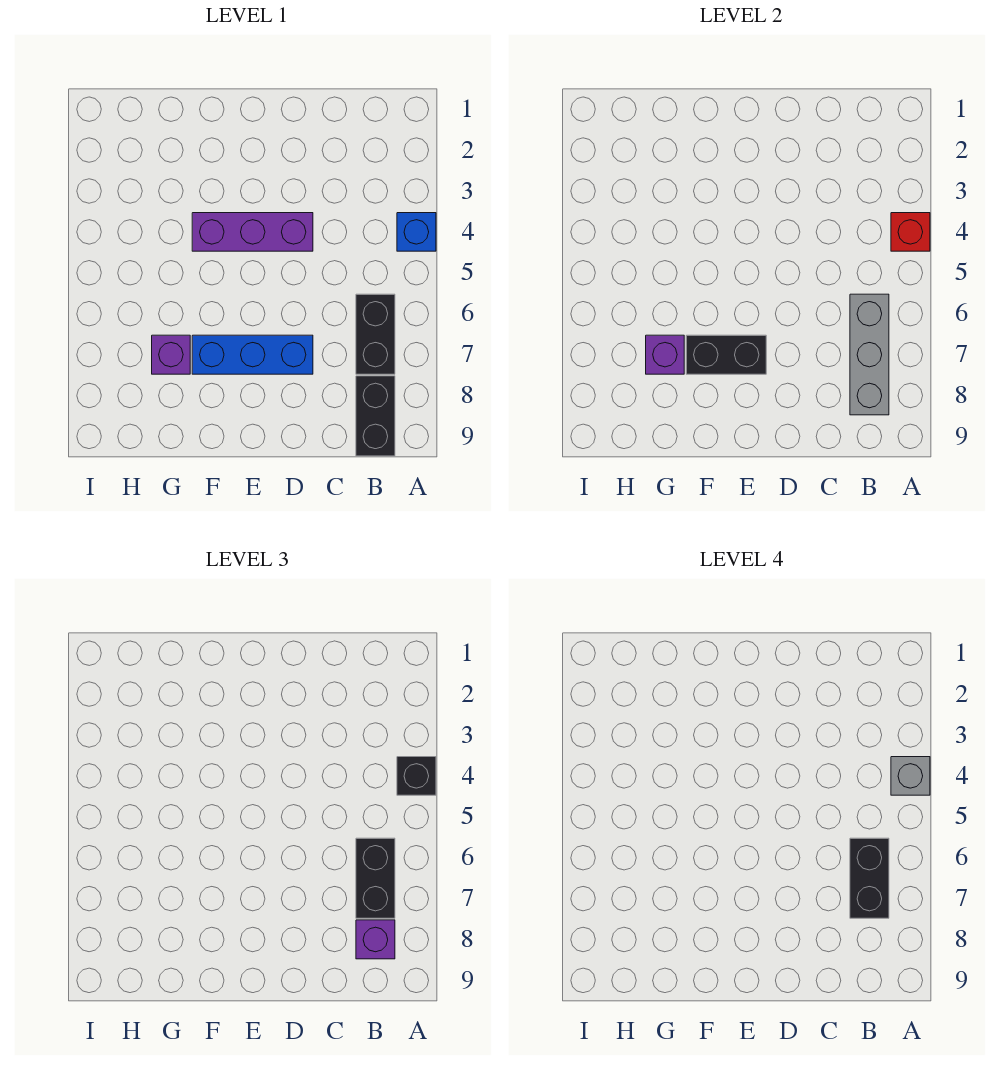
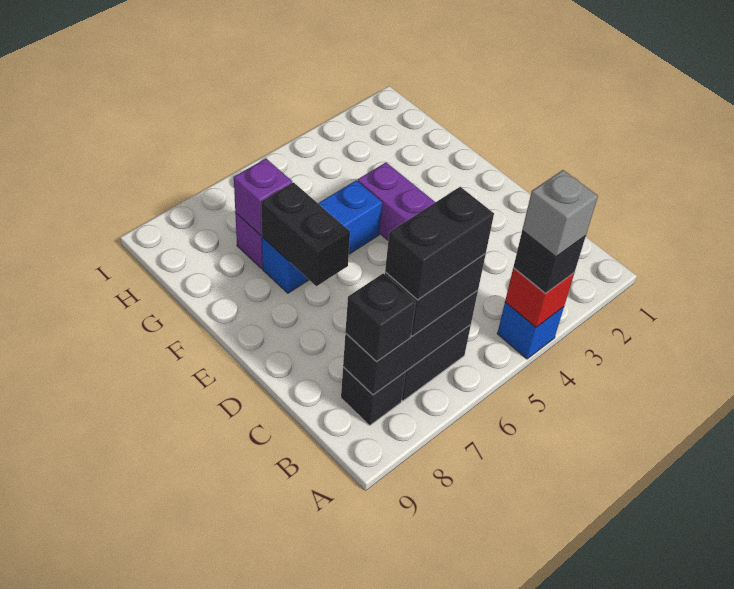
grey brick B6:B8 level 2 -> black brick B6:B8 level 2
black brick B8:B9 level 1 -> black brick B8 level 1
purple brick B8 level 3 -> black brick B8 level 3
blue brick D7:F7 level 1 -> blue brick F5:F7 level 1

